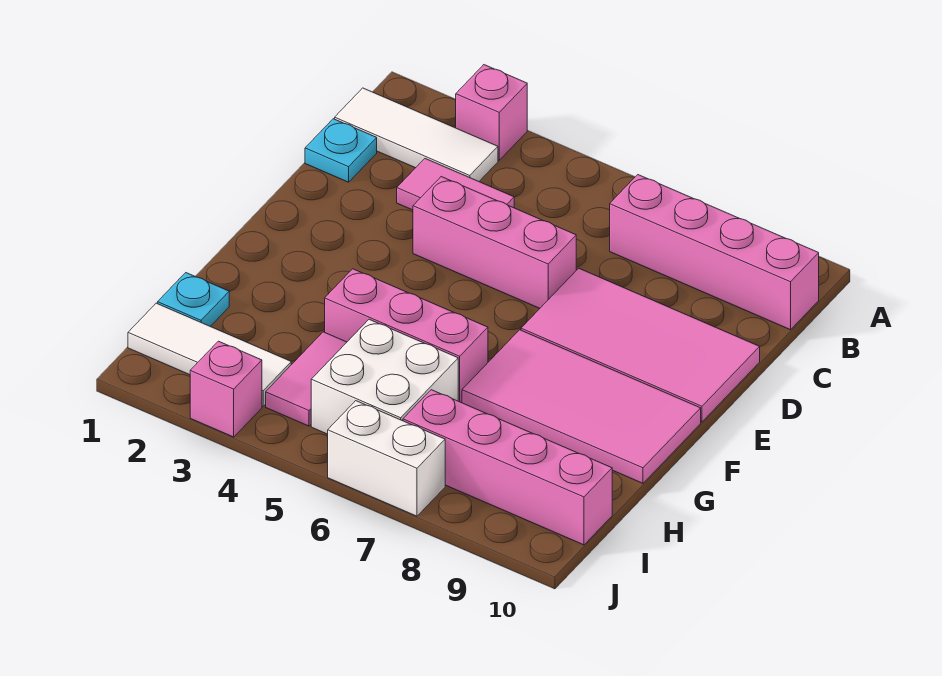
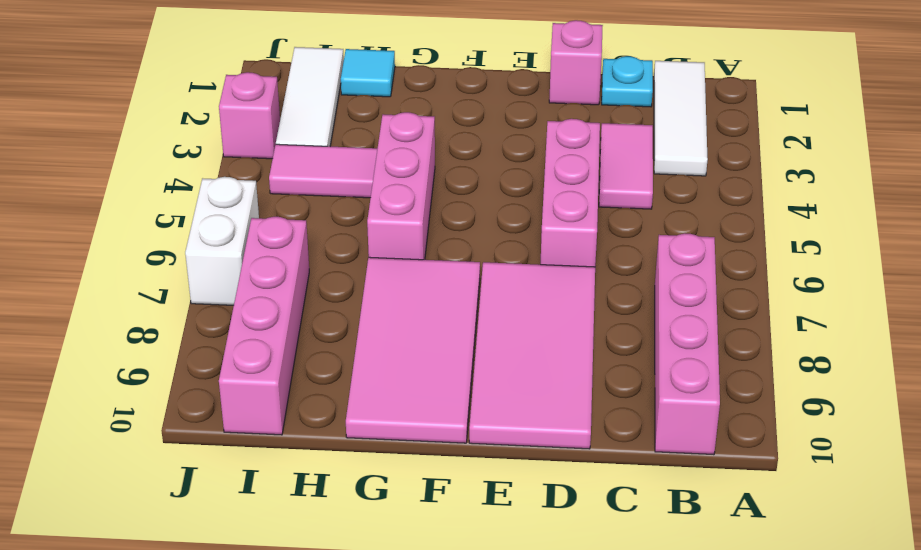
pink brick A3 level 1 -> pink brick D1 level 1
cyan plate H1 level 1 -> cyan tile H1 level 1
white brick H5:I6 level 1 -> none

